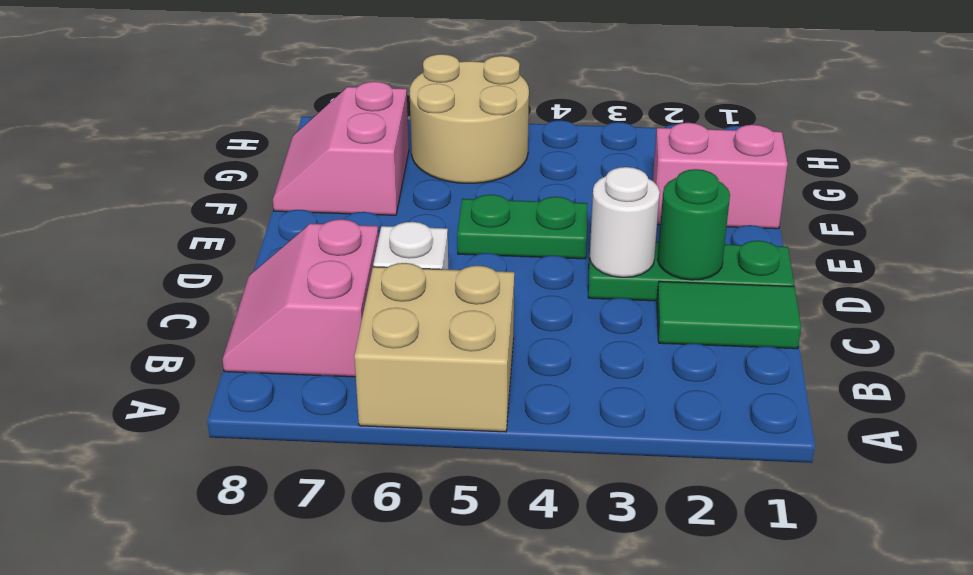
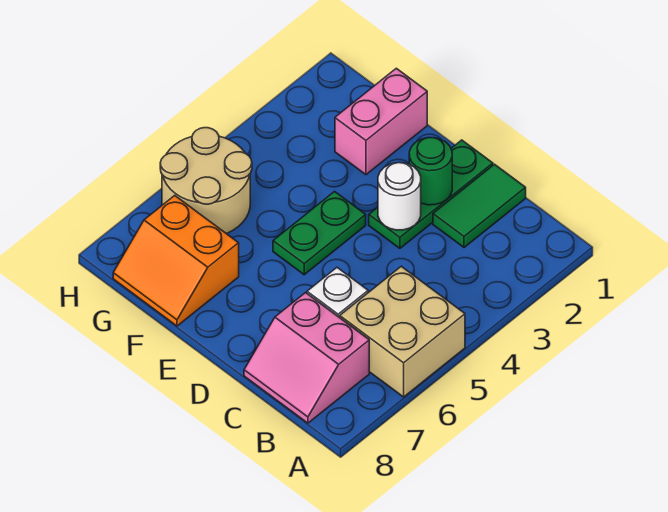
pink slope F7:G8 level 1 top 7 -> orange slope F7:G8 level 1 top 7

